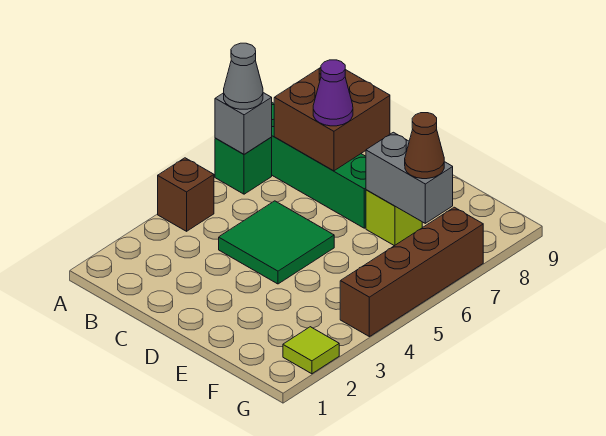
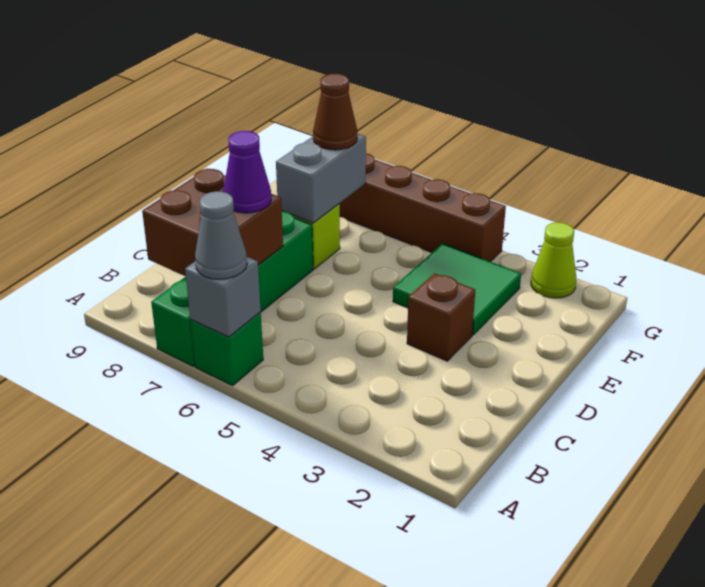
brown brick A4 level 1 -> brown brick D3 level 1
green tile C4:D5 level 1 -> green tile E3:F4 level 1
lime tile G2 level 1 -> lime cone G2 level 1

